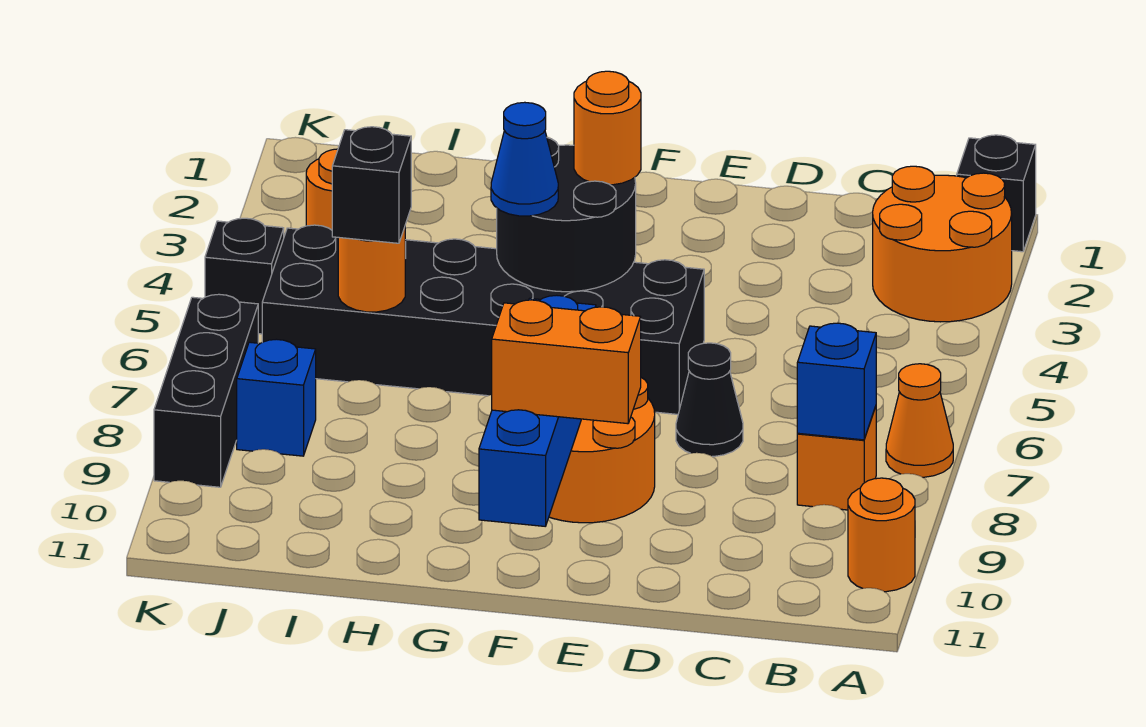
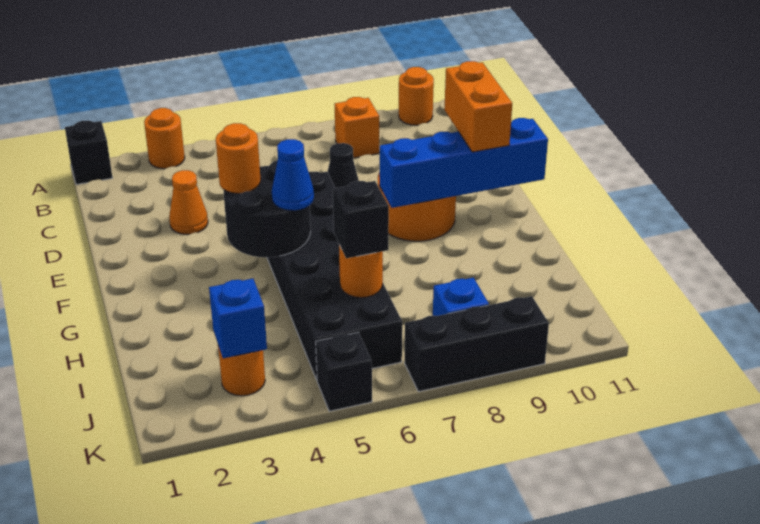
orange round brick A2:B3 level 1 -> orange round brick A3 level 1
orange cone A7 level 1 -> orange cone D3 level 1
blue brick B8 level 2 -> blue brick J3 level 2

